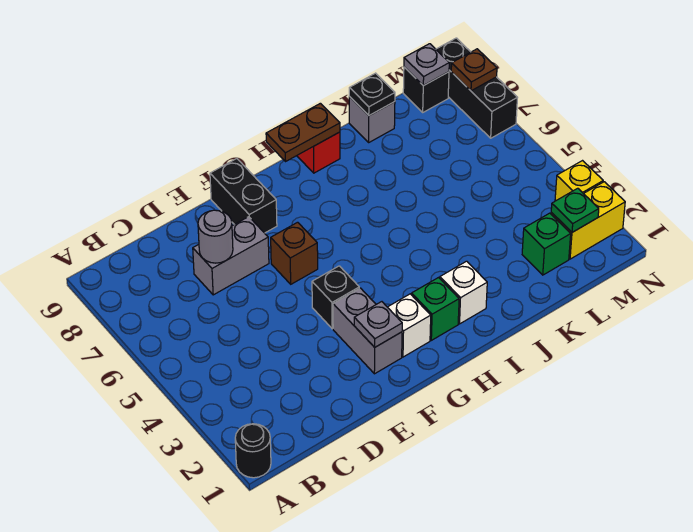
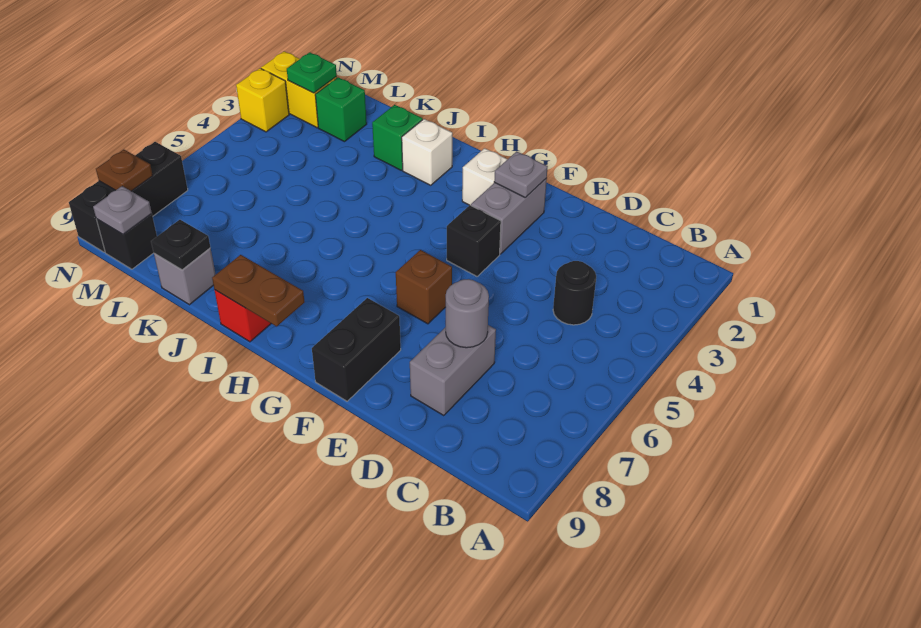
black round brick A1 level 1 -> black round brick C4 level 1
grey brick D7:E7 level 1 -> grey brick D7:D8 level 1
green brick H2 level 1 -> green brick J2 level 1

